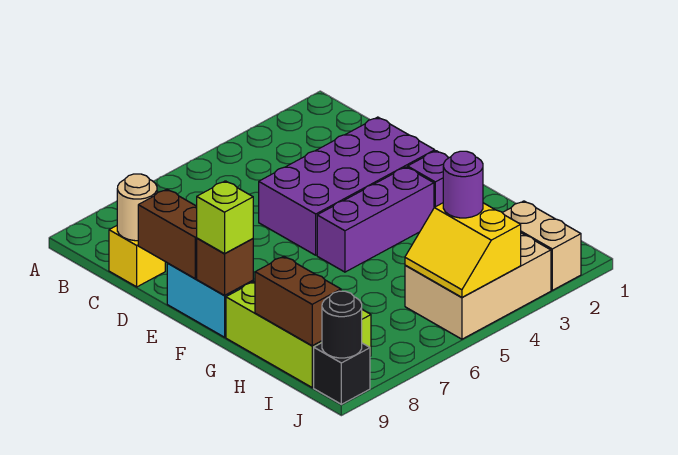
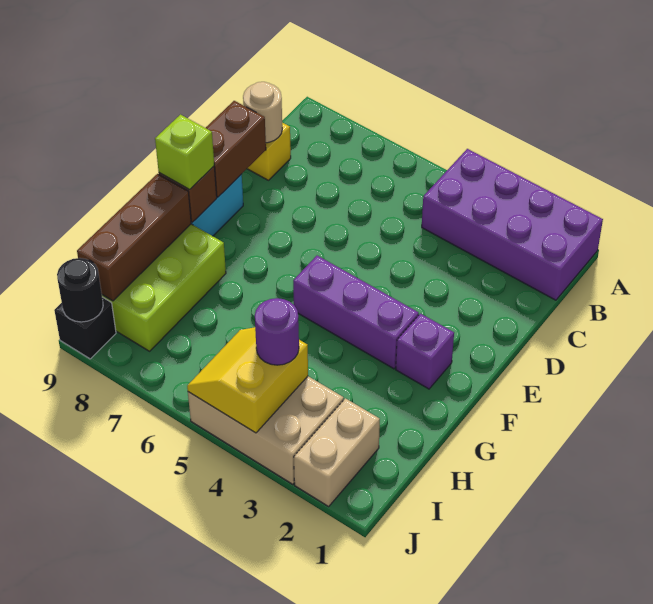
purple brick D2:E5 level 1 -> purple brick A1:B4 level 1
brown brick H9:I9 level 2 -> brown brick G9:I9 level 2

